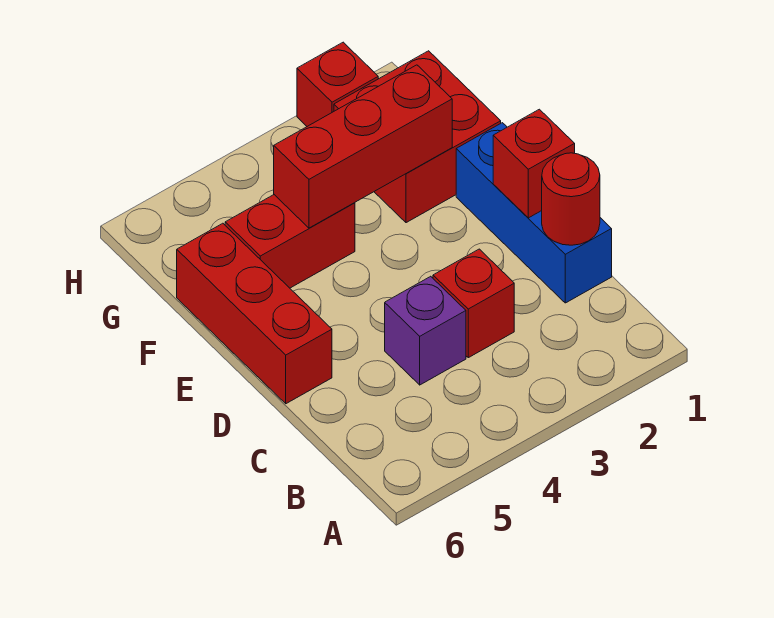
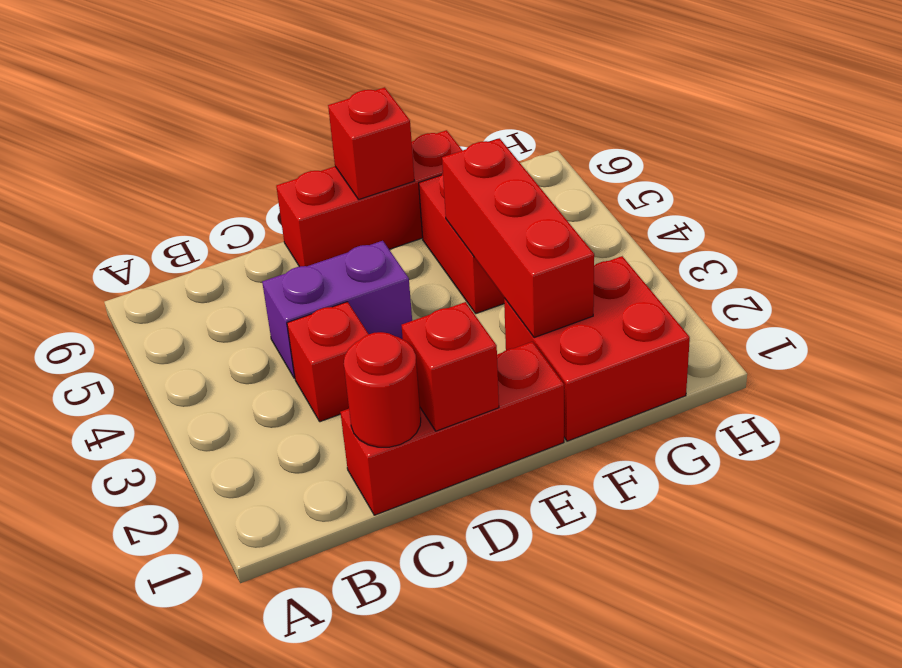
blue brick C1:E1 level 1 -> red brick C1:E1 level 1
purple brick C4 level 1 -> purple brick C4:D4 level 1
red brick H2 level 1 -> red brick E6 level 2

